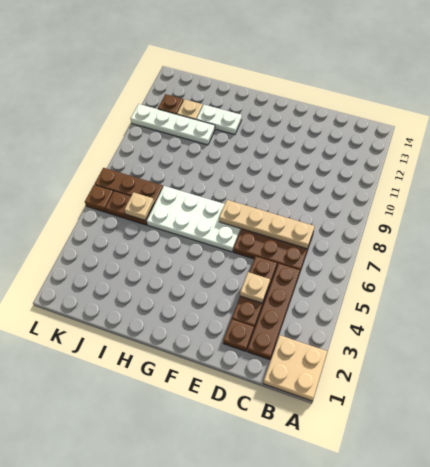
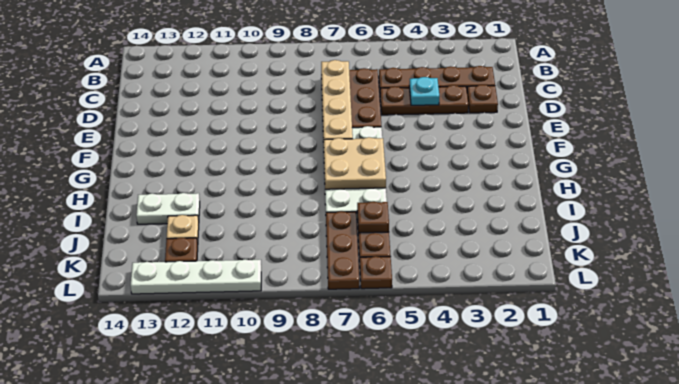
tan plate A1:B2 level 1 -> tan plate G6:H7 level 2
tan plate D4 level 2 -> cyan plate D4 level 2
white plate H12:I12 level 1 -> white plate I12:I13 level 1
white plate I11:L11 level 1 -> white plate L10:L13 level 1
tan plate J6 level 2 -> brown plate J6 level 2

